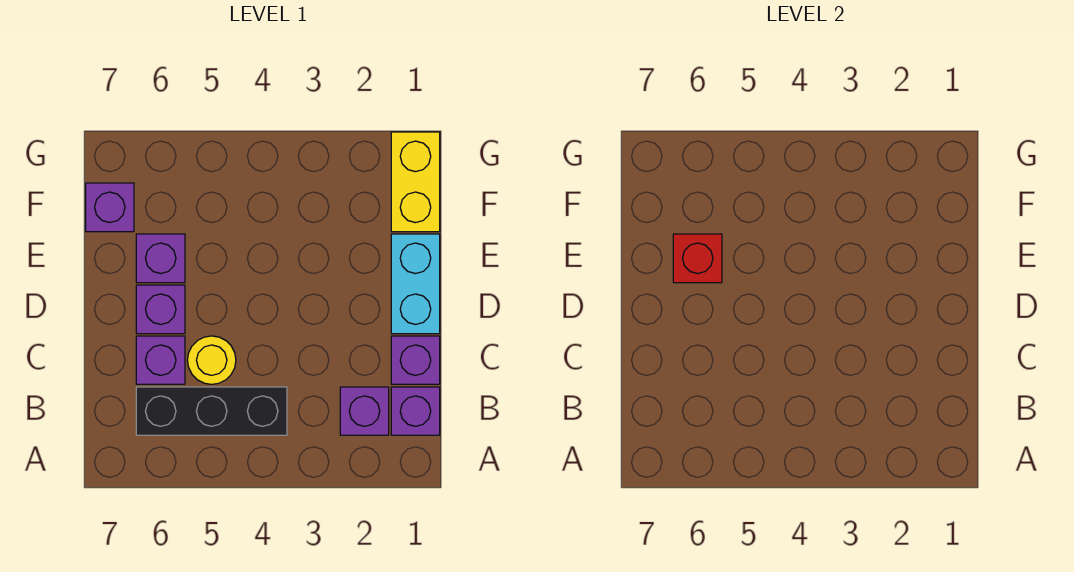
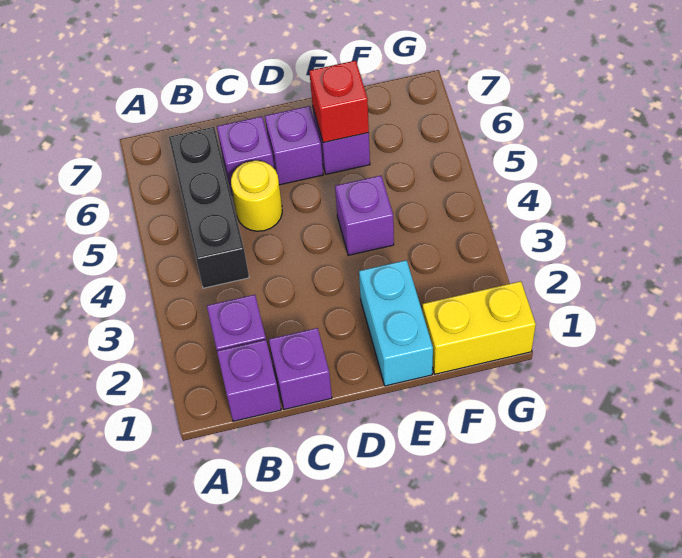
cyan brick D1:E1 level 1 -> cyan brick E1:E2 level 1
purple brick F7 level 1 -> purple brick E4 level 1

